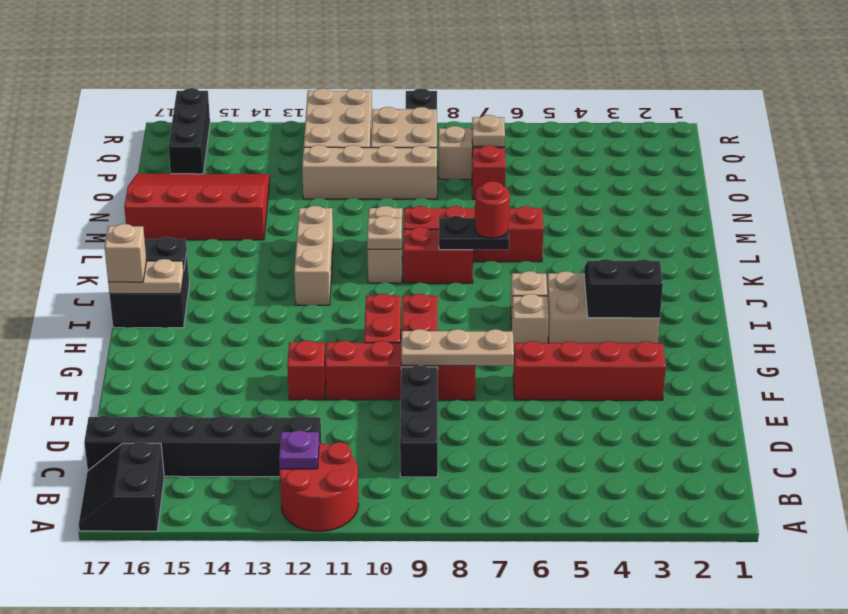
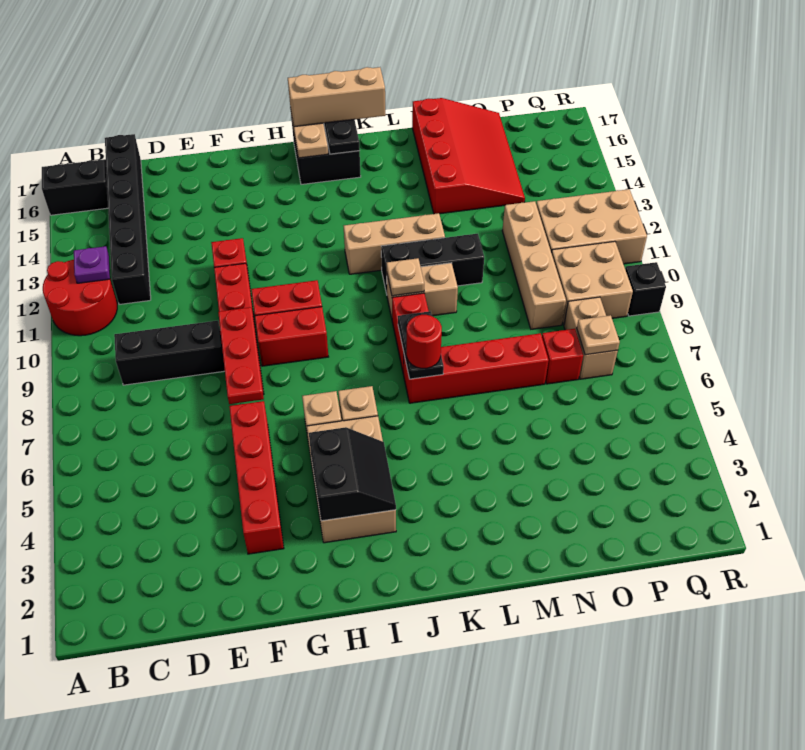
tan plate F7:F9 level 2 -> red plate F7:F9 level 2
tan brick I17 level 3 -> tan brick I17:K17 level 3
red brick L6:L9 level 1 -> red brick K7:N7 level 1
black brick P16:R16 level 1 -> black brick K11:M11 level 1

